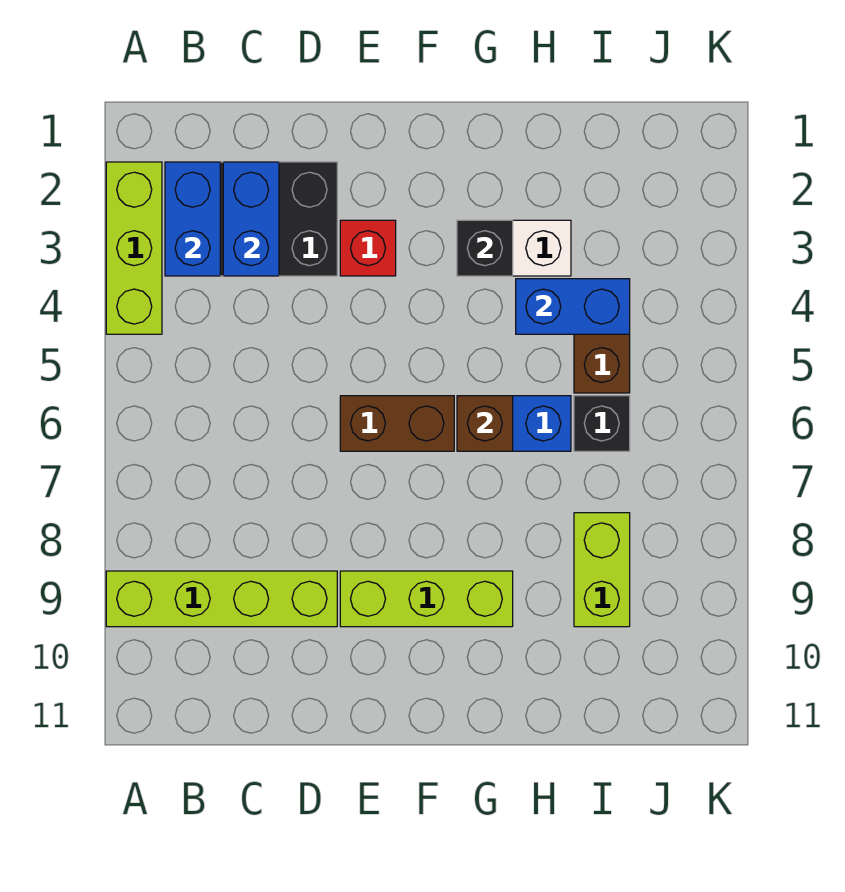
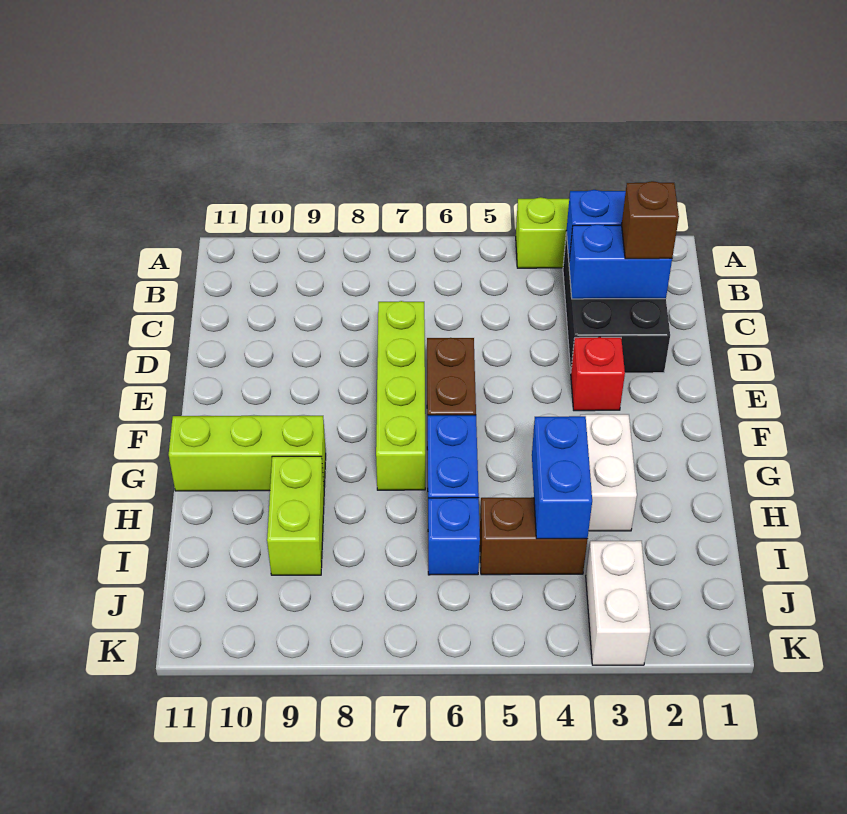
lime brick A9:D9 level 1 -> lime brick D7:G7 level 1
lime brick E9:G9 level 1 -> lime brick G9:G11 level 1
black brick G3 level 2 -> none
brown brick G6 level 2 -> brown brick C2 level 3
black brick I6 level 1 -> blue brick I6 level 1
lime brick I8:I9 level 1 -> lime brick H9:I9 level 1
none -> white brick J3:K3 level 1

